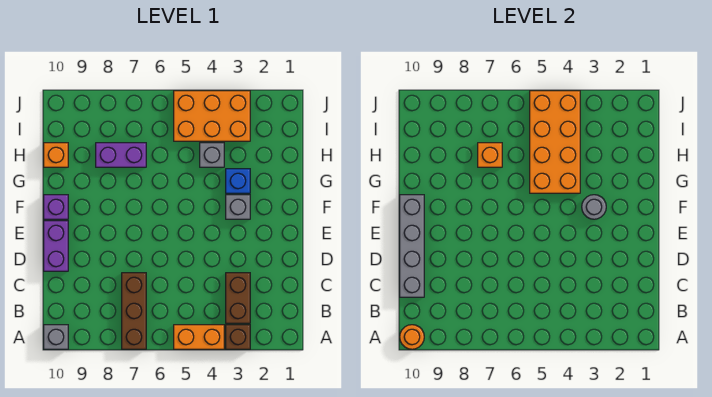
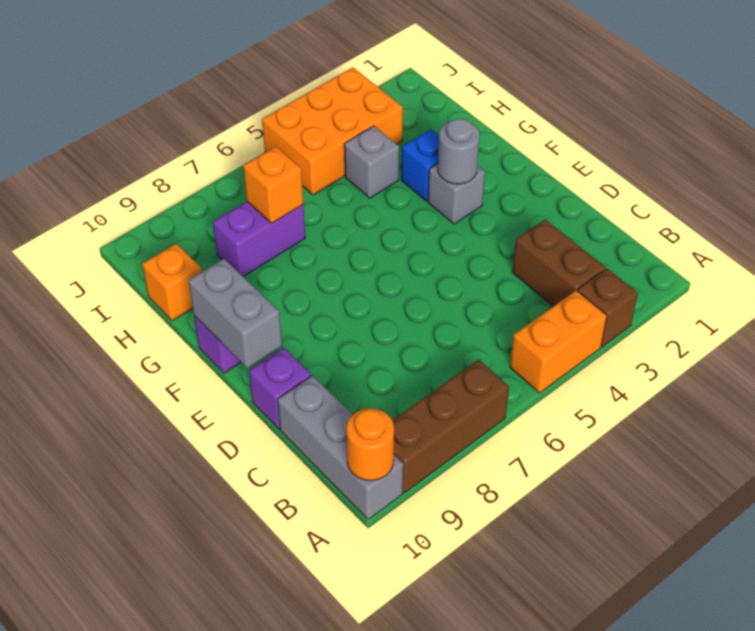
brown brick A7:C7 level 1 -> brown brick A7:A9 level 1
grey brick A10 level 1 -> grey brick A10:C10 level 1
grey brick C10:F10 level 2 -> grey brick E10:F10 level 2
purple brick D10:E10 level 1 -> purple brick D10 level 1
orange brick G4:J5 level 2 -> none

